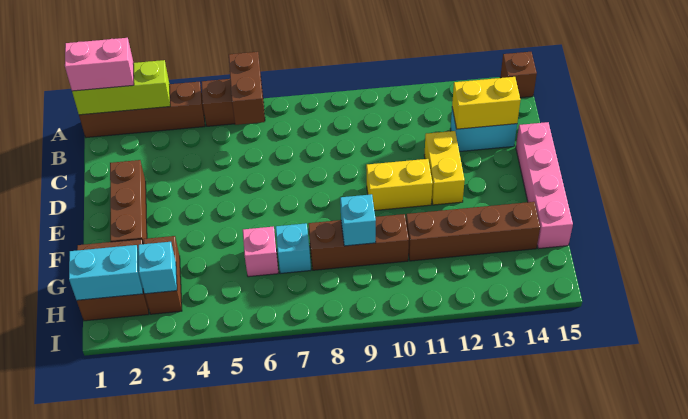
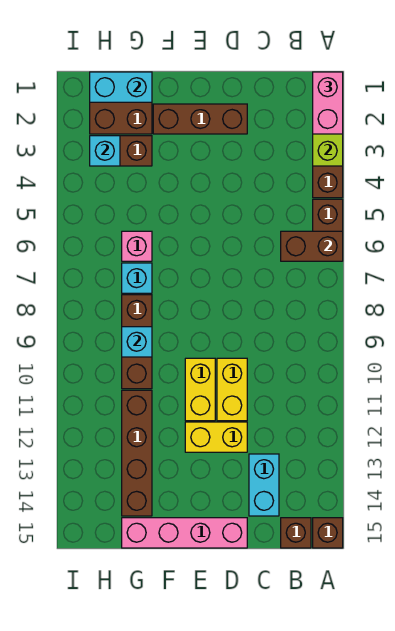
none -> brown brick B15 level 1
yellow brick C13:C14 level 2 -> yellow brick D10:D11 level 1
cyan brick H1:H2 level 2 -> cyan brick G1:H1 level 2

